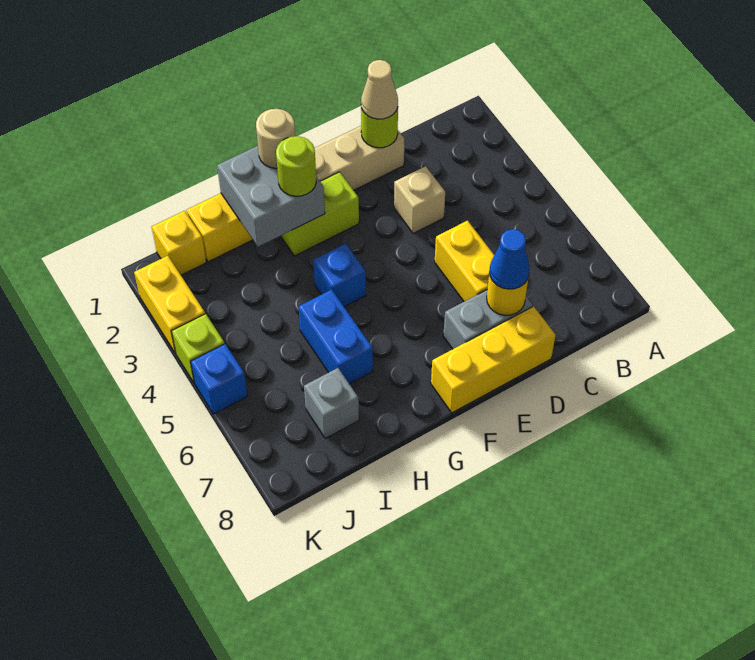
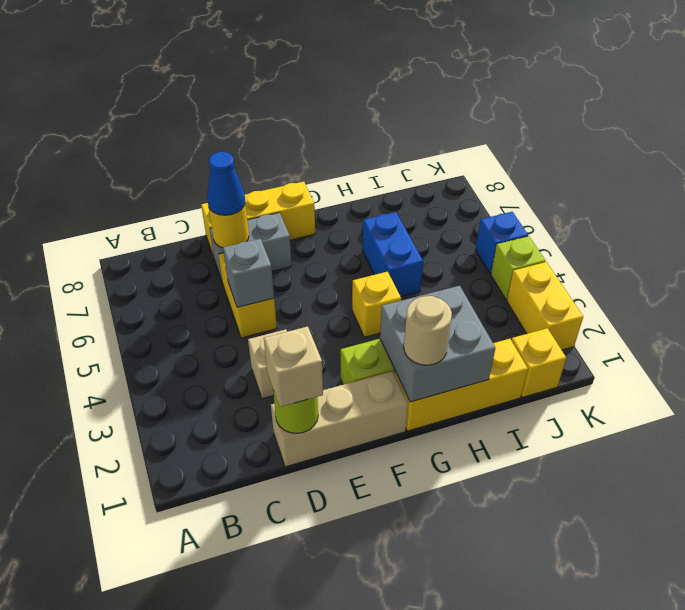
tan cone D1 level 3 -> tan brick D1 level 3
lime round brick G2 level 3 -> none
blue brick G4 level 1 -> yellow brick G4 level 1
grey brick I7 level 1 -> grey brick D5 level 2

